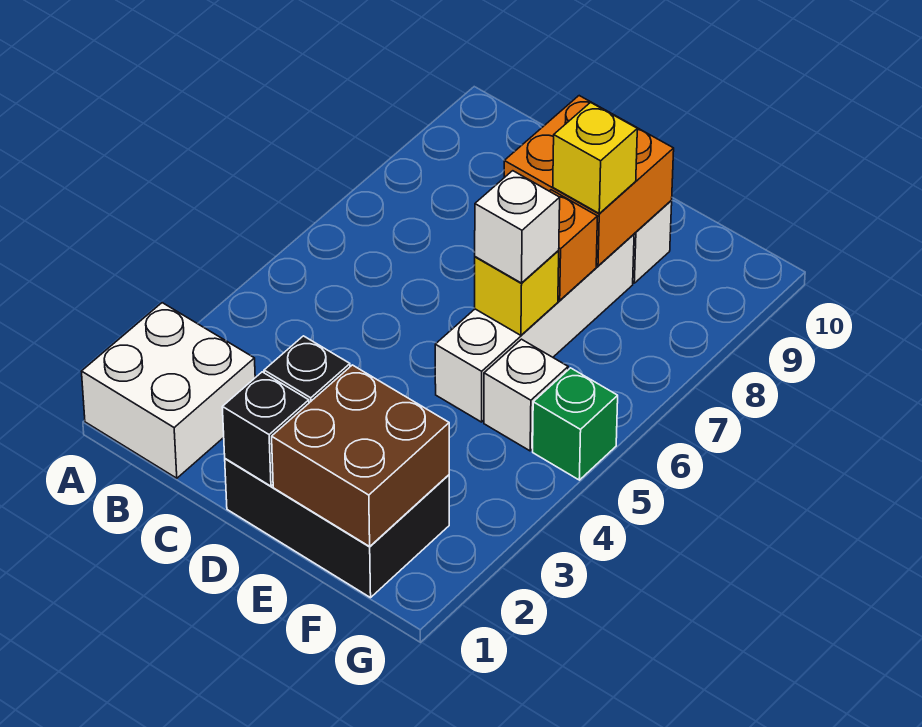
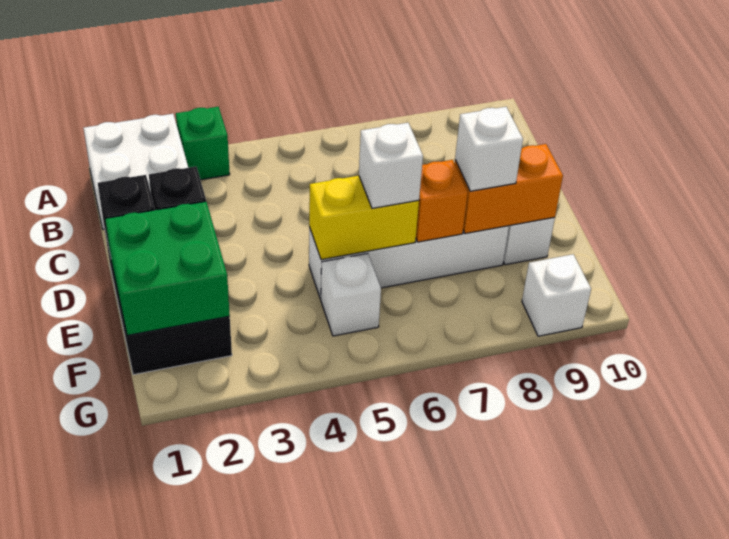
orange brick D8:E9 level 2 -> orange brick E8:E9 level 2
brown brick E1:F2 level 2 -> green brick E1:F2 level 2
yellow brick E6 level 2 -> yellow brick E5:E6 level 2
yellow brick E8 level 3 -> white brick E8 level 3
green brick G5 level 1 -> green brick A3 level 1
none -> white brick G9 level 1

